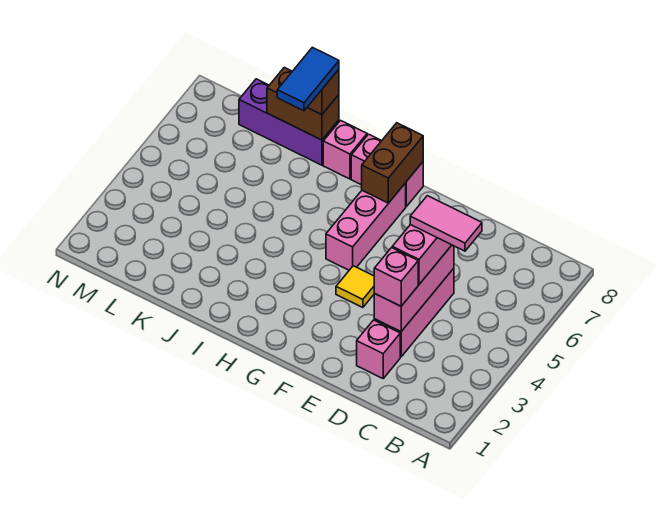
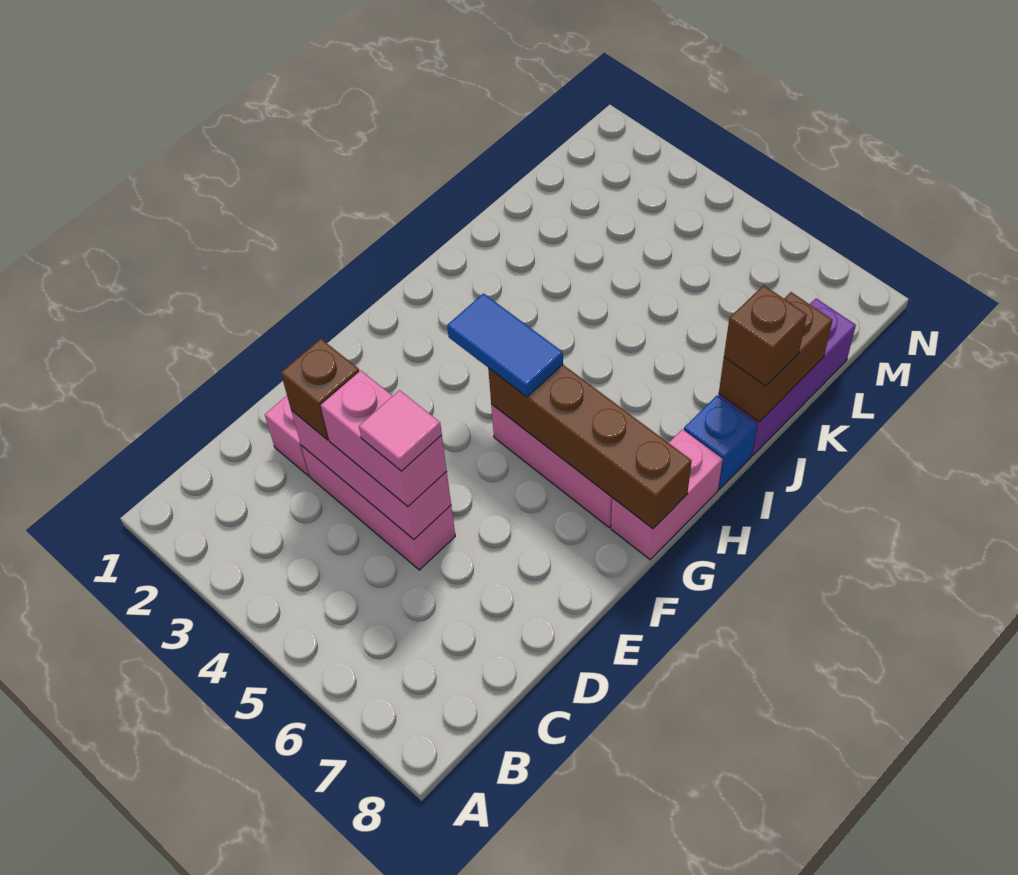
pink tile C5:D5 level 4 -> pink tile D5 level 4
pink brick D3 level 3 -> brown brick D3 level 3
yellow tile F4 level 1 -> none
brown brick G7:G8 level 2 -> brown brick G5:G8 level 2
pink brick I8 level 1 -> blue brick I8 level 1
blue tile J7:J8 level 4 -> blue tile G4:G5 level 3

